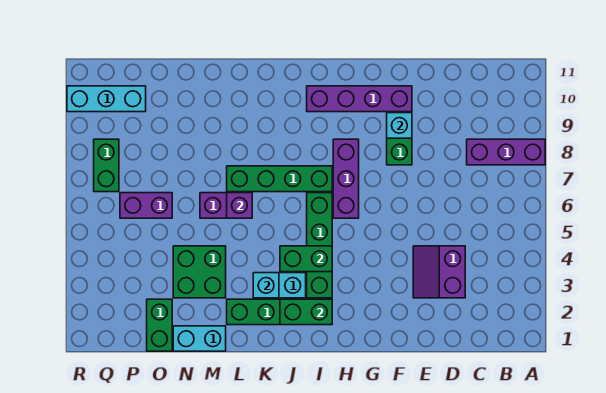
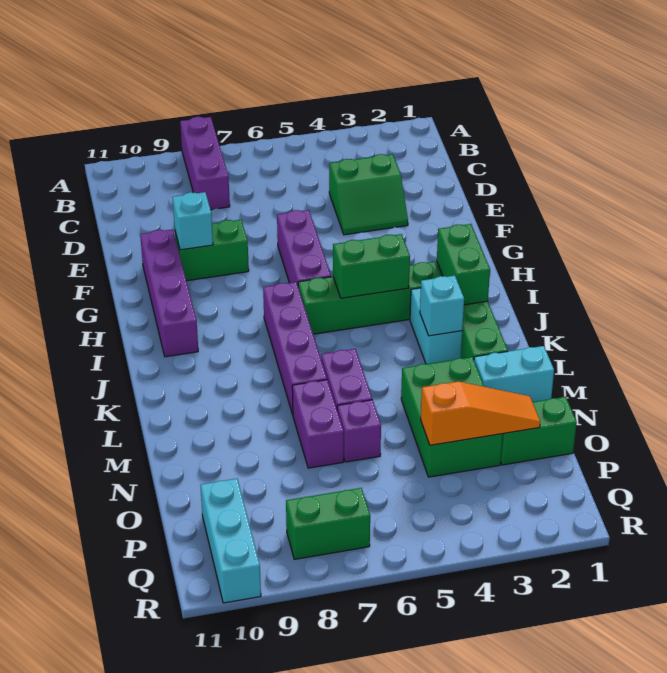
purple slope D3:E4 level 1 top D -> green slope D3:E4 level 1 top D
purple brick H6:H8 level 1 -> purple brick F6:H6 level 1
green brick I4:J4 level 2 -> green brick I4:I5 level 2
green brick I7:L7 level 1 -> purple brick I7:L7 level 1
purple brick L6 level 2 -> purple brick N6 level 1
cyan brick M1:N1 level 1 -> cyan brick M1:M2 level 1
green brick M3:N4 level 1 -> green brick M3:O4 level 1
none -> orange slope O2:O4 level 2 top 4
purple brick O6:P6 level 1 -> purple brick M7:N7 level 1

